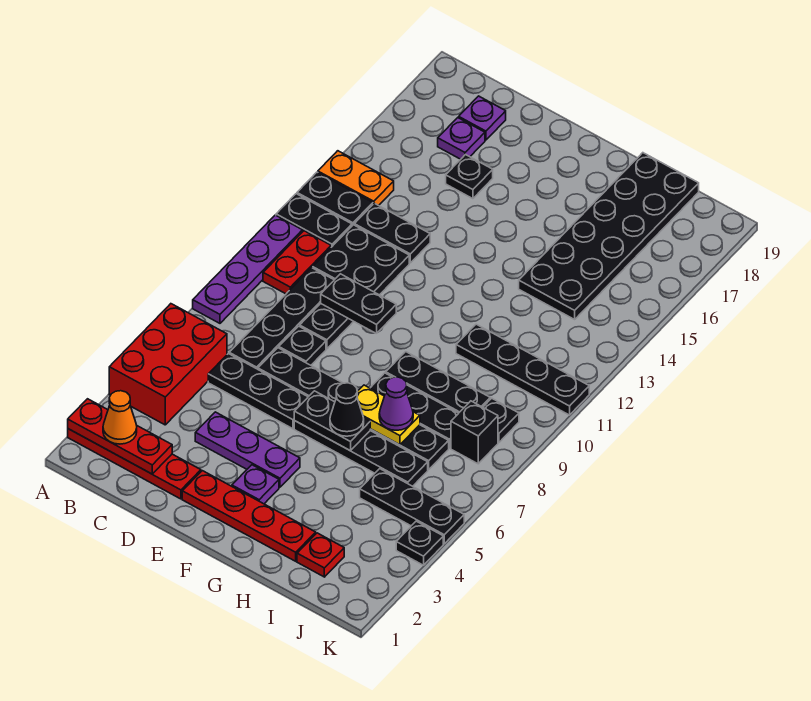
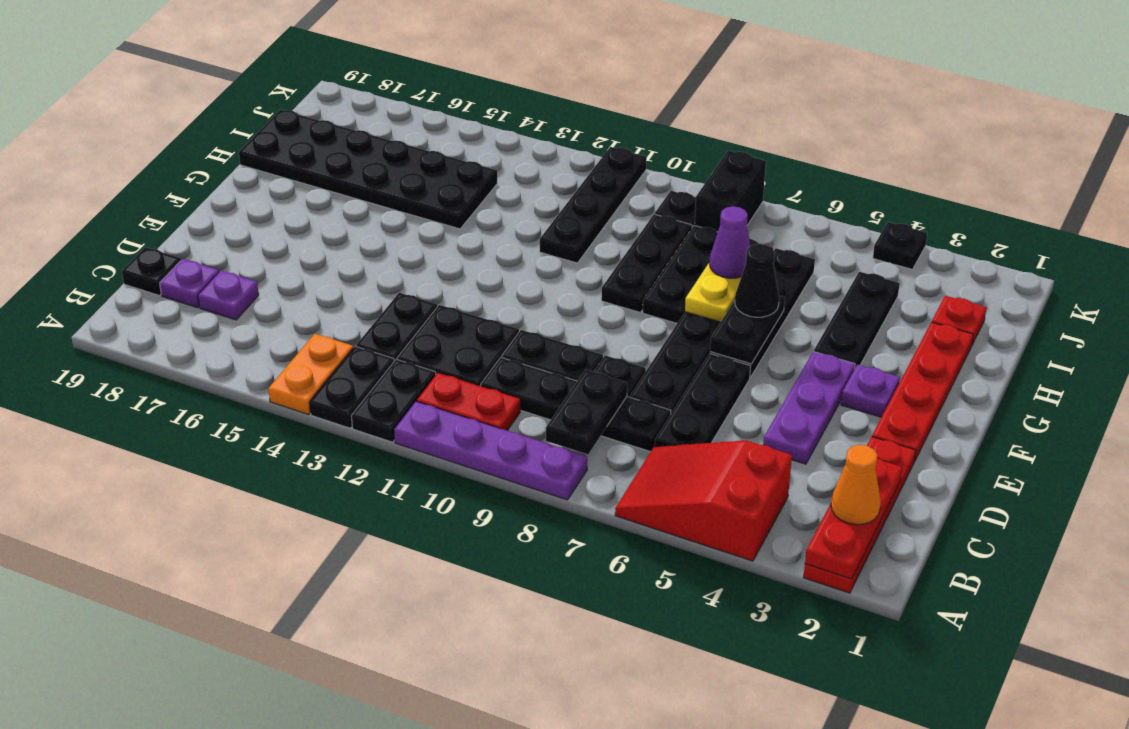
red brick A4:B6 level 1 -> red slope A4:B6 level 1 top 4
black plate D10:E10 level 2 -> black plate B8:C8 level 2
black plate D16 level 1 -> black plate C19 level 1
black plate I5:K5 level 1 -> black plate G4:I4 level 1
black brick J8 level 1 -> black brick J8:K8 level 1

